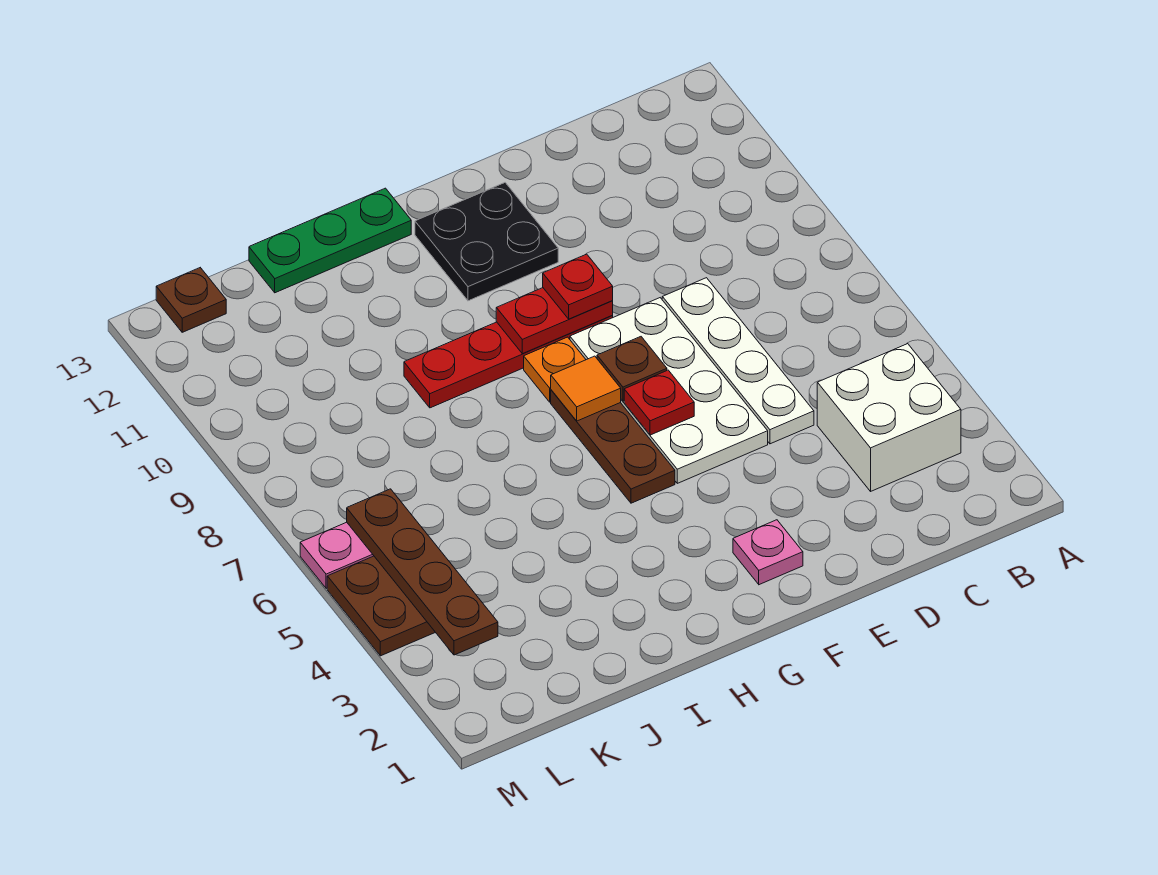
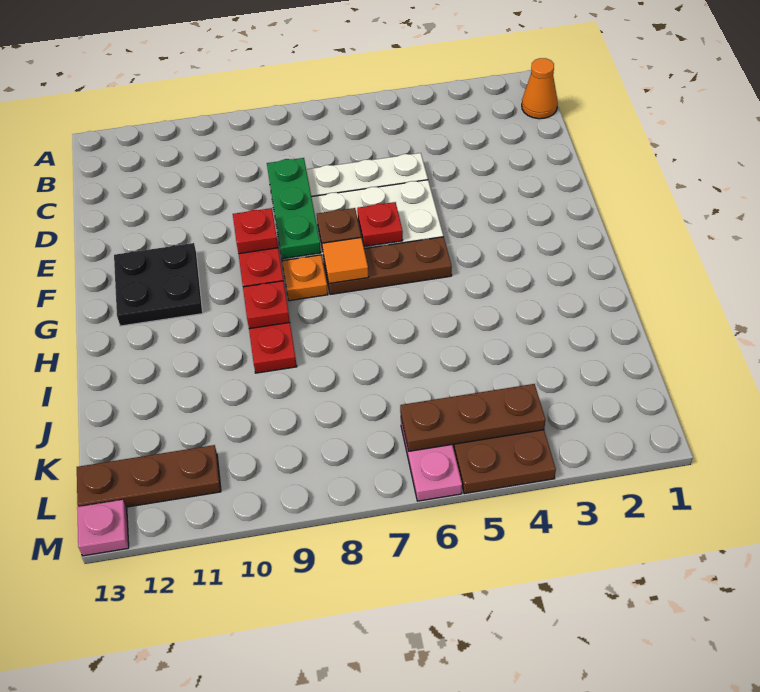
none -> orange cone B1 level 1
white brick B3:C4 level 1 -> none
pink plate F2 level 1 -> pink plate M13 level 1
none -> red plate H9 level 2
green plate H13:J13 level 1 -> green plate D8:F8 level 2
brown plate L3:L6 level 2 -> brown plate L4:L6 level 2
brown plate L13 level 1 -> brown plate L11:L13 level 1

